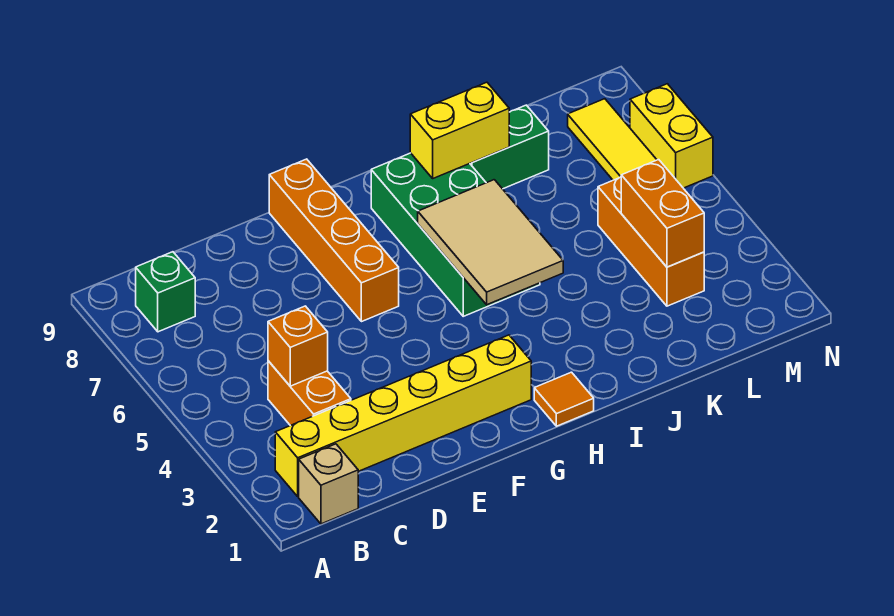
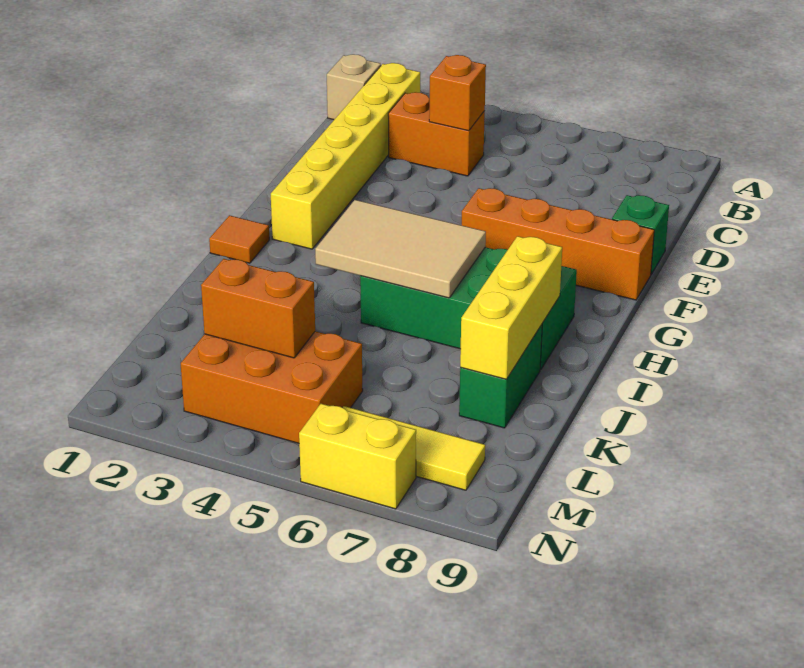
green brick B8 level 1 -> green brick E9 level 1
yellow brick I8:J8 level 2 -> yellow brick I8:K8 level 2
orange brick L3:L5 level 1 -> orange brick L3:M5 level 1

